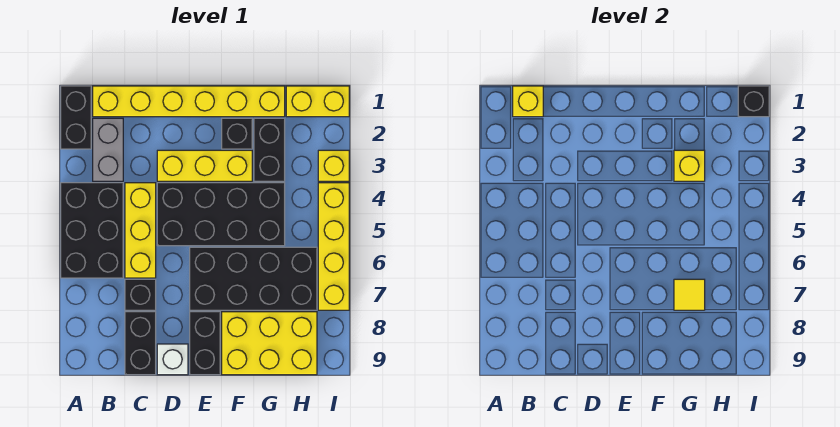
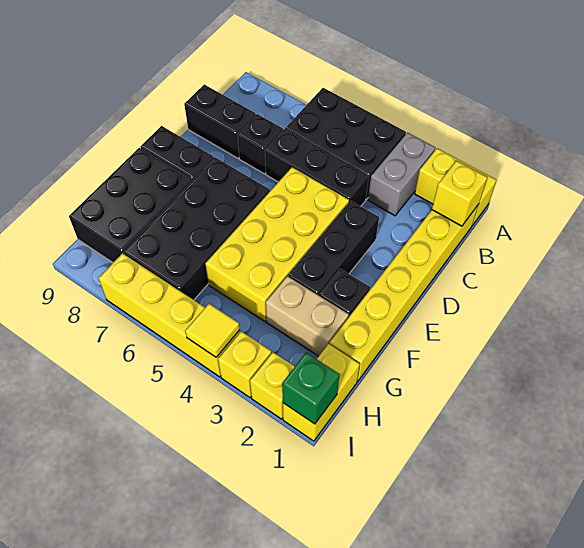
black brick A1:A2 level 1 -> yellow brick A1:A2 level 1
grey brick B2:B3 level 1 -> grey brick A3:B3 level 1
yellow brick C4:C6 level 1 -> black brick C4:C6 level 1
yellow brick D3:F3 level 1 -> black brick D3:F3 level 1
black brick D4:G5 level 1 -> yellow brick D4:G5 level 1
white brick D9 level 1 -> none
yellow brick F8:H9 level 1 -> black brick F8:H9 level 1
black brick G2:G3 level 1 -> tan brick G2:G3 level 1
yellow brick G3 level 2 -> yellow brick I2 level 1
yellow tile G7 level 2 -> yellow tile I4 level 2
black brick I1 level 2 -> green brick I1 level 2

